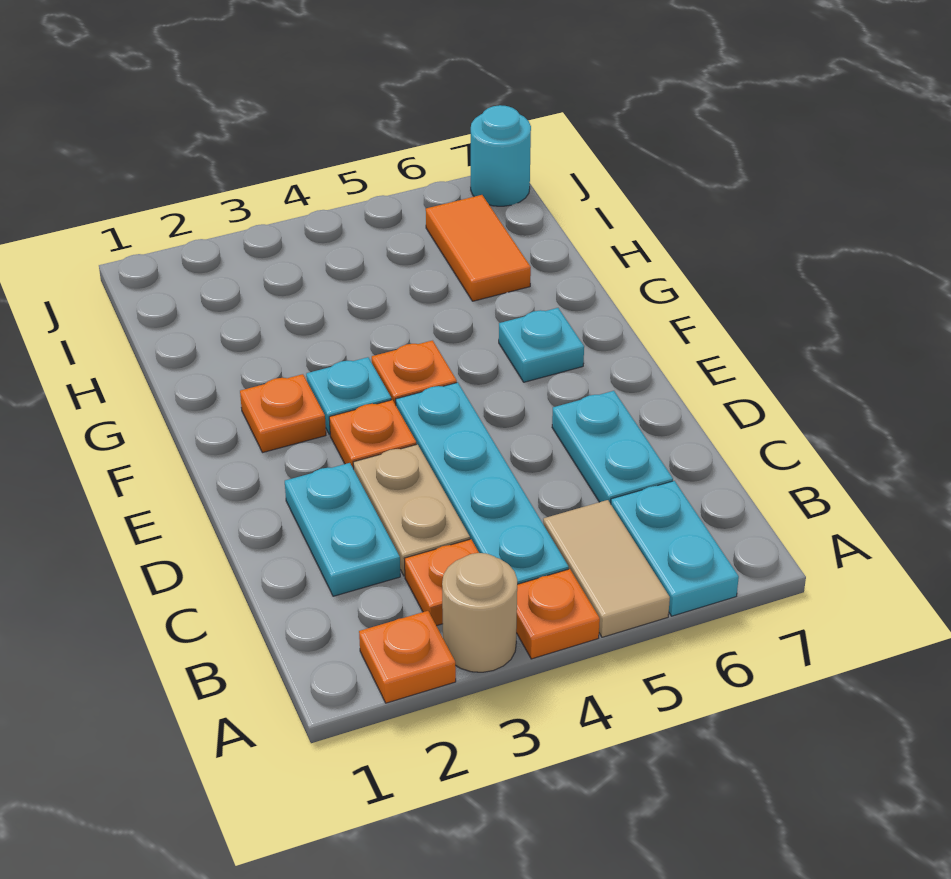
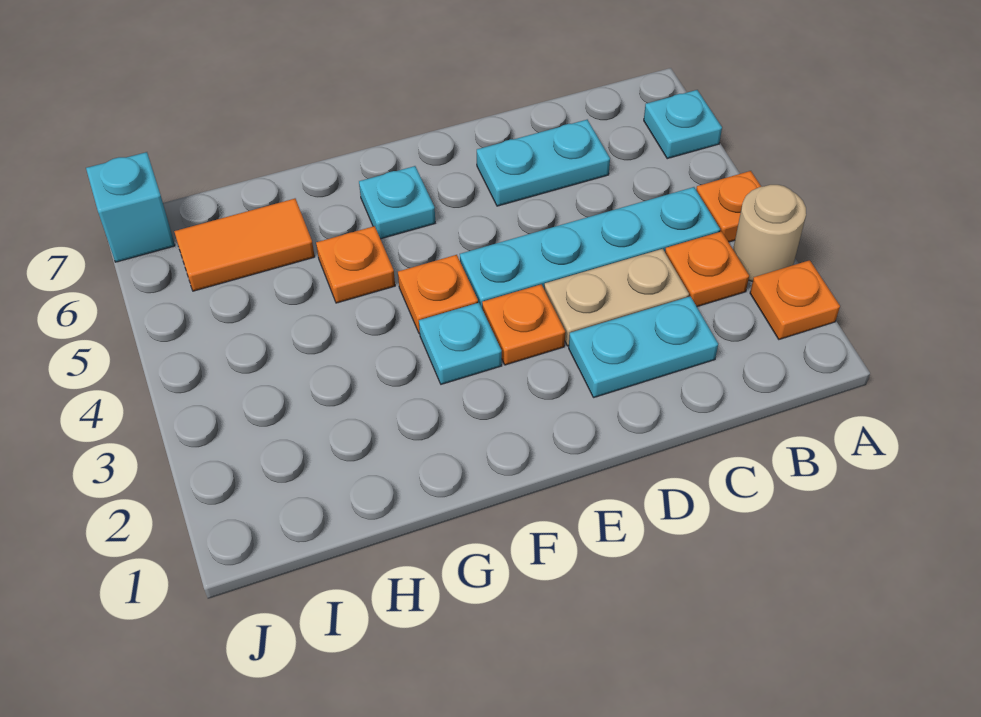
tan tile A5:B5 level 1 -> none
cyan plate A6:B6 level 1 -> cyan plate A6 level 1
orange plate F2 level 1 -> orange plate G5 level 1
cyan round brick J7 level 1 -> cyan brick J7 level 1

